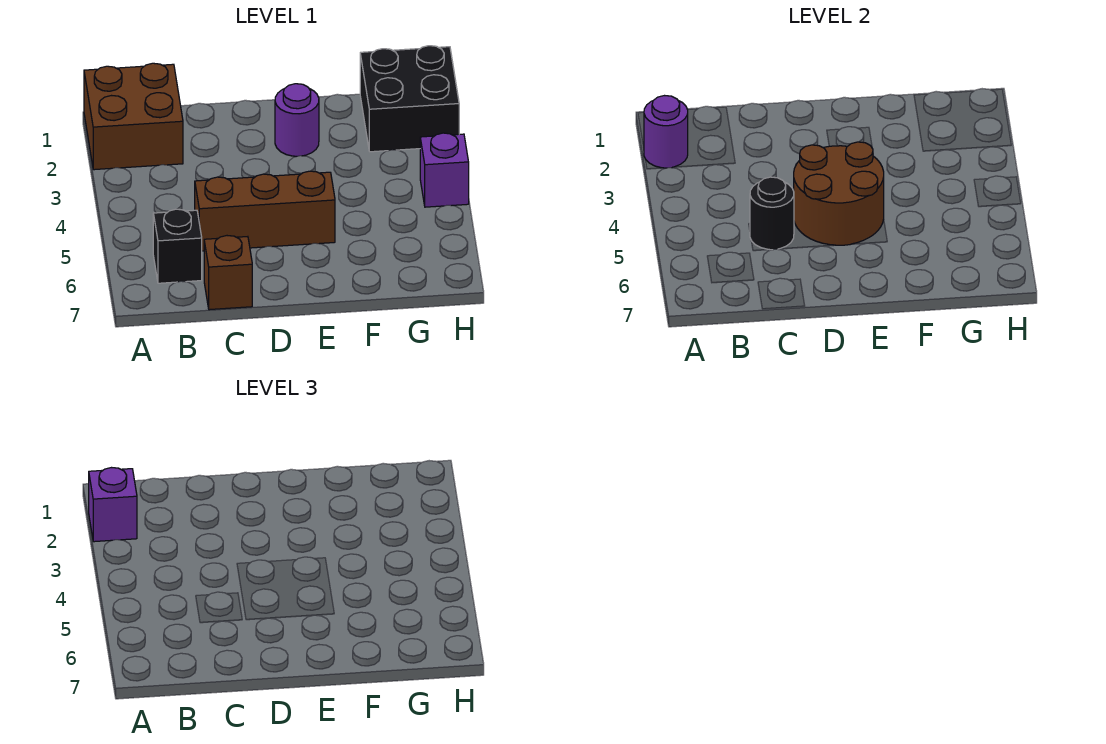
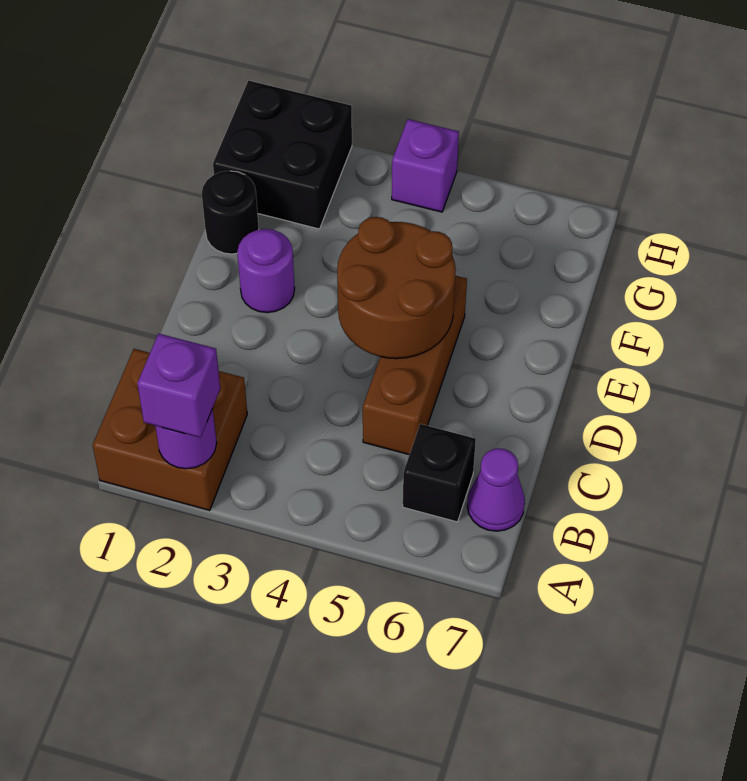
none -> purple cone B7 level 1
black round brick C5 level 2 -> black round brick F1 level 1
brown brick C7 level 1 -> none

